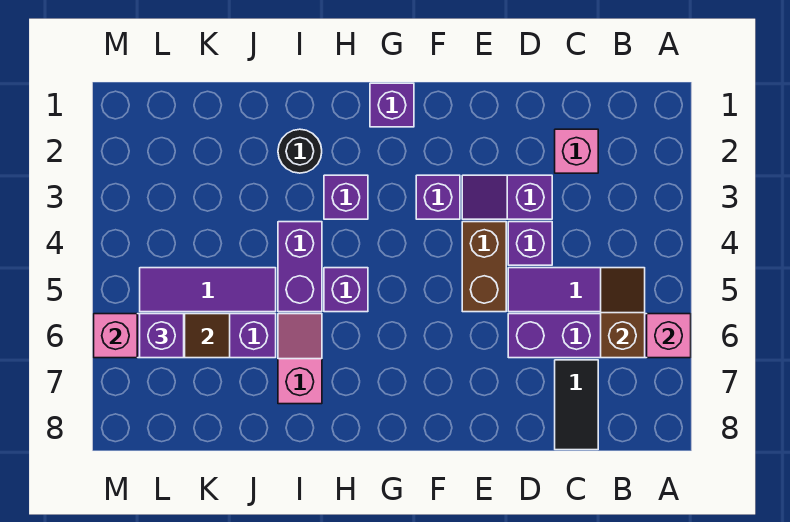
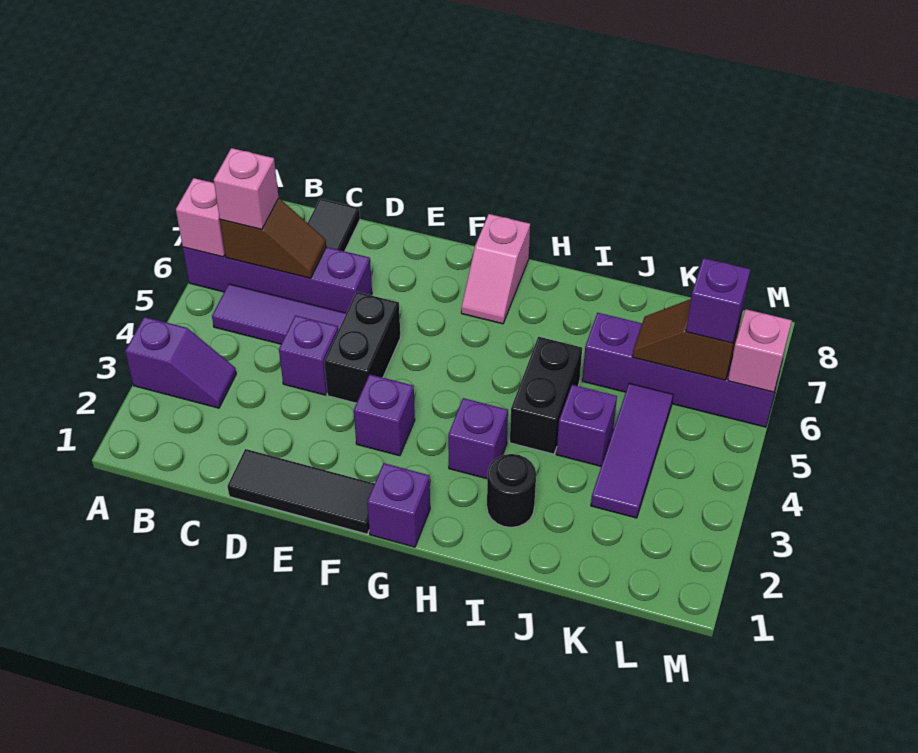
brown slope B5:B6 level 2 top 6 -> brown slope B6:C6 level 2 top B
pink brick C2 level 1 -> pink brick B6 level 3
none -> black tile D1:F1 level 1
purple slope D3:E3 level 1 top D -> purple slope A3:B3 level 1 top A
brown brick E4:E5 level 1 -> black brick E4:E5 level 1
purple brick H5 level 1 -> purple brick J4 level 1
purple brick I4:I5 level 1 -> black brick I4:I5 level 1
pink slope I6:I7 level 1 top 7 -> pink slope G7:G8 level 1 top 8
purple tile J5:L5 level 1 -> purple tile K3:K5 level 1

